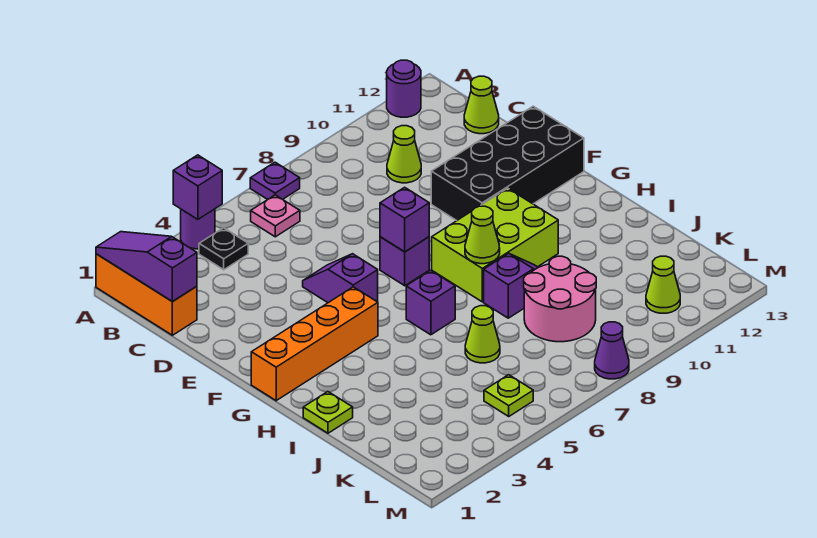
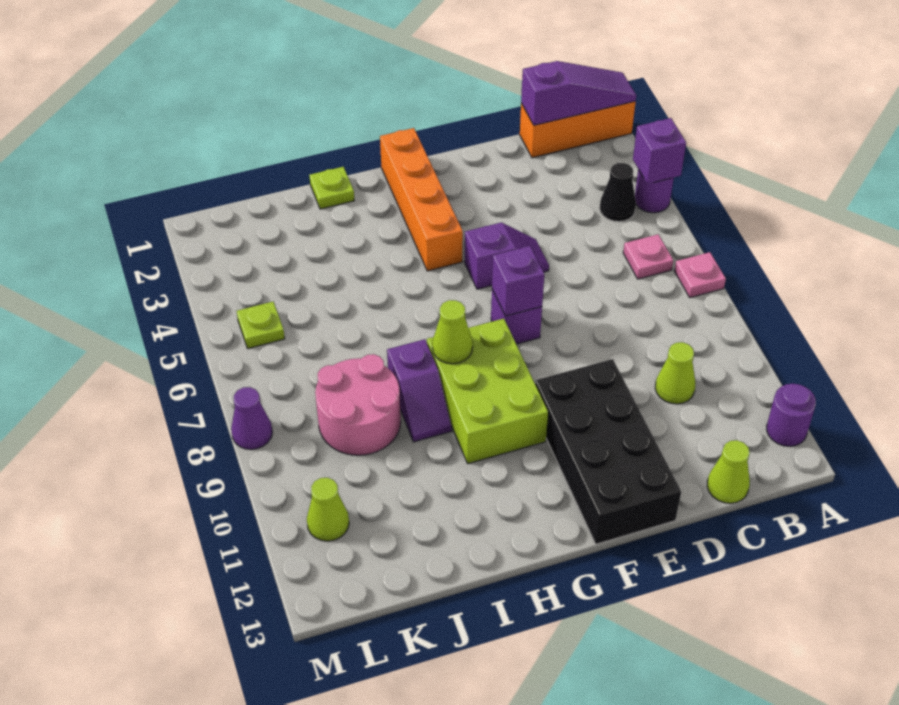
purple plate A7 level 1 -> pink plate A7 level 1
black plate B4 level 1 -> black cone B4 level 1
purple brick H6 level 1 -> none
lime cone J6 level 1 -> none

